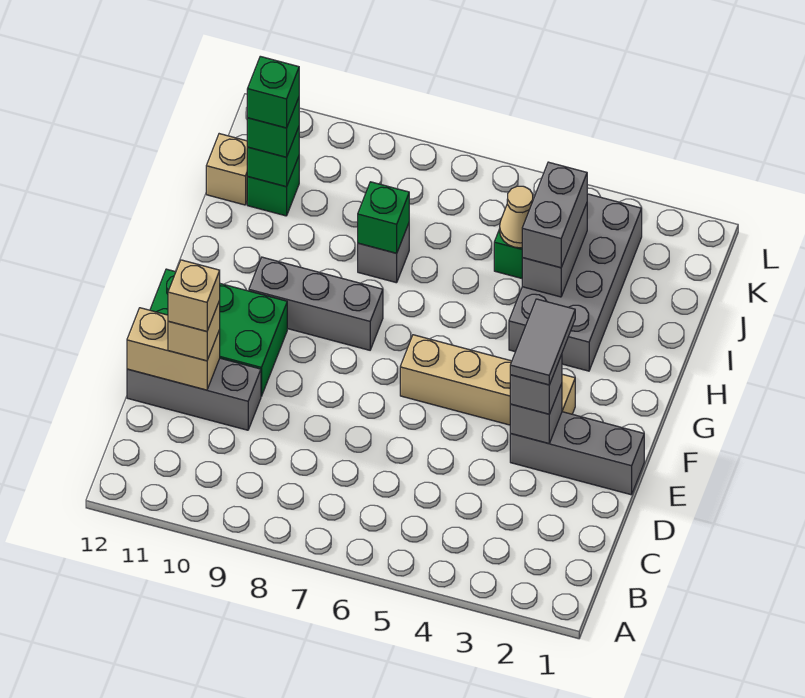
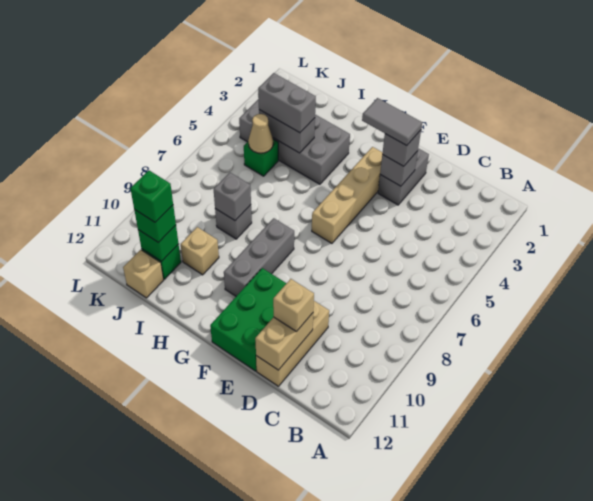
grey brick D10:D12 level 1 -> tan brick D10:D12 level 1
tan brick D11 level 4 -> tan brick I10 level 1
grey brick E1:E3 level 1 -> grey brick E2:E3 level 1
green brick I8 level 2 -> grey brick I8 level 2

